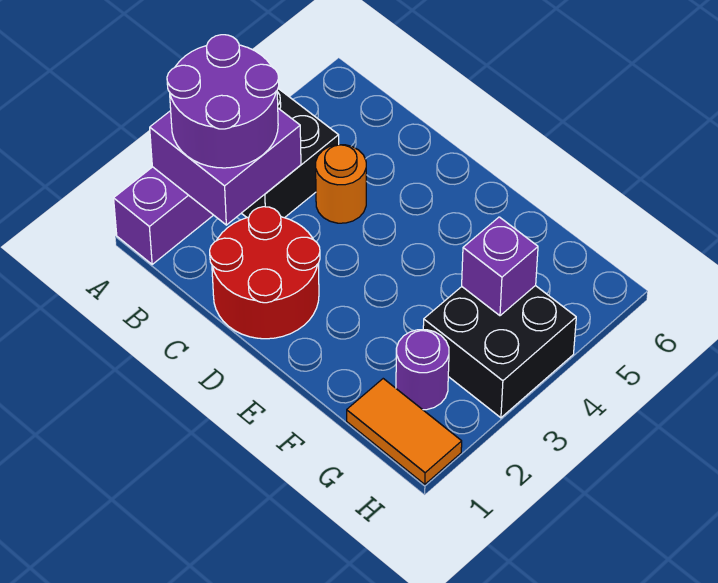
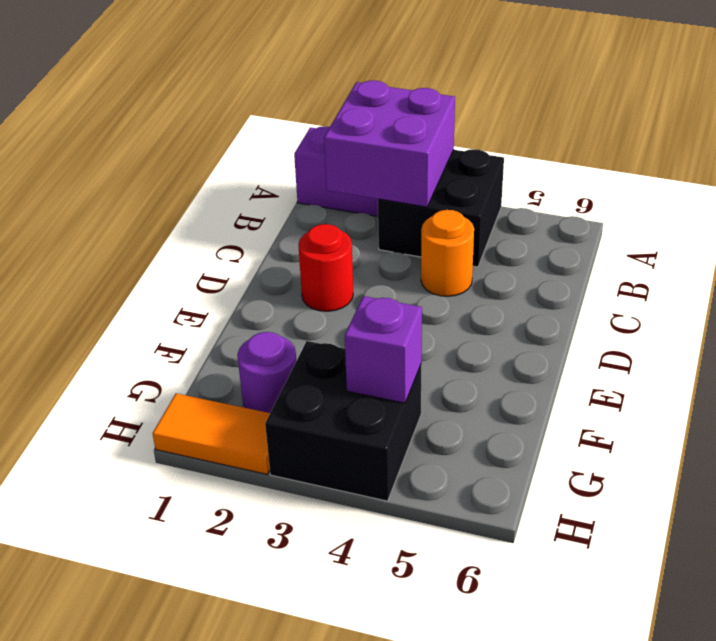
purple round brick A2:B3 level 3 -> none
red round brick C1:D2 level 1 -> red round brick D2 level 1
orange tile G1:H1 level 1 -> orange tile H1:H2 level 1

